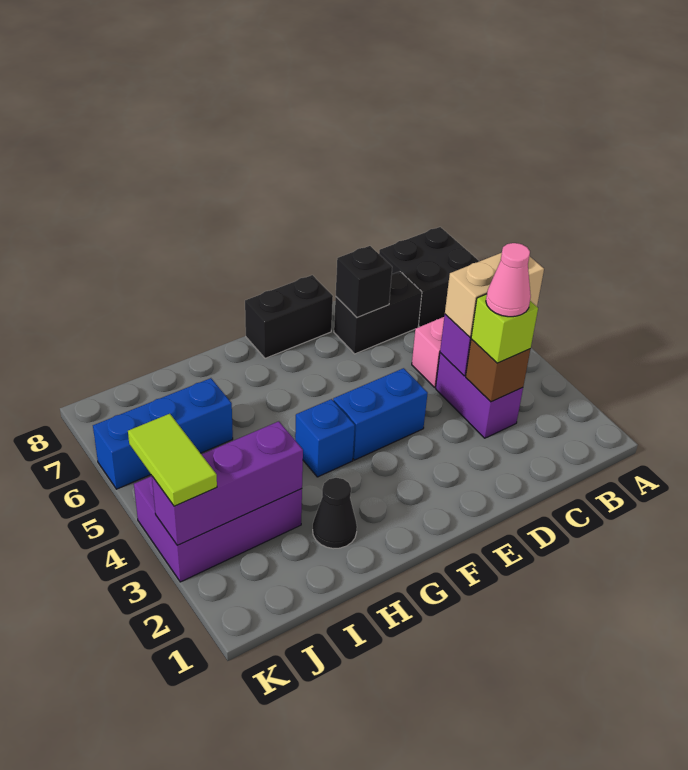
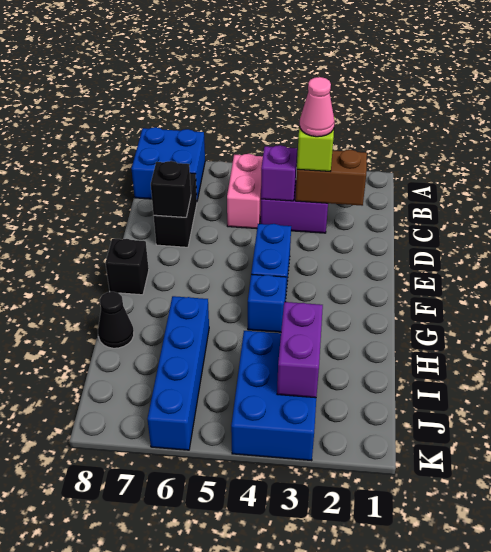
black brick A7:B8 level 1 -> blue brick A7:B8 level 1
tan brick B4:C4 level 3 -> none
brown brick C3 level 2 -> brown brick C2:C3 level 2
black brick E8:F8 level 1 -> black brick F8 level 1
black cone H2 level 1 -> black cone H8 level 1
purple brick I3:K4 level 1 -> blue brick I3:K4 level 1
purple brick I3:K3 level 2 -> purple brick I3:J3 level 2
blue brick I6:K6 level 1 -> blue brick H6:K6 level 1
lime tile K3:K4 level 3 -> none

